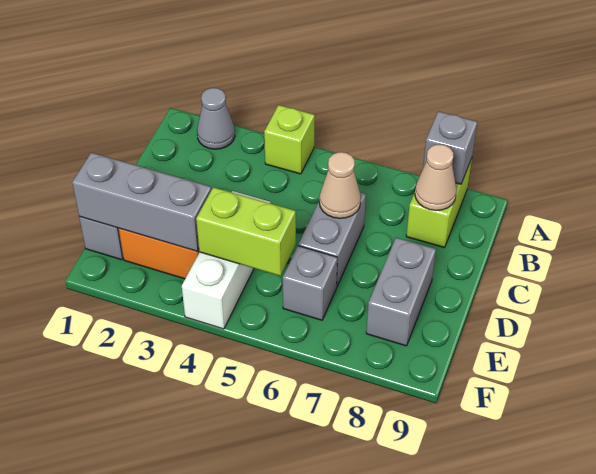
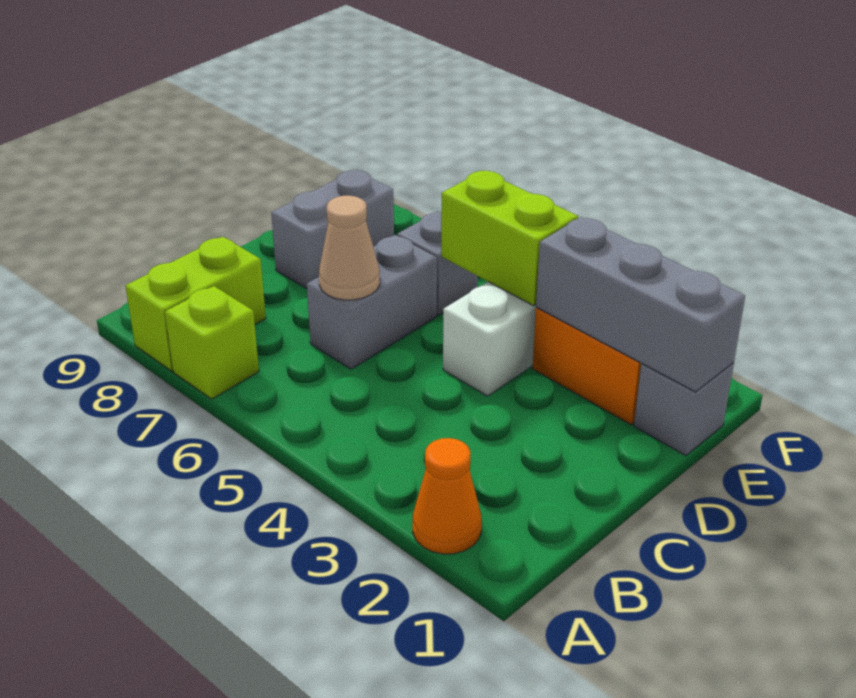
grey cone A2 level 1 -> orange cone A2 level 1
lime brick A4 level 1 -> lime brick A7 level 1
grey brick A8 level 2 -> none
tan cone B8 level 2 -> none

